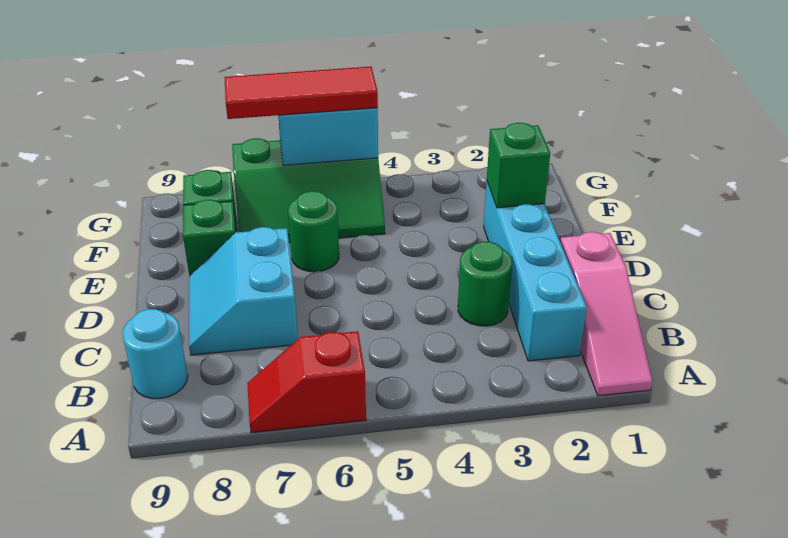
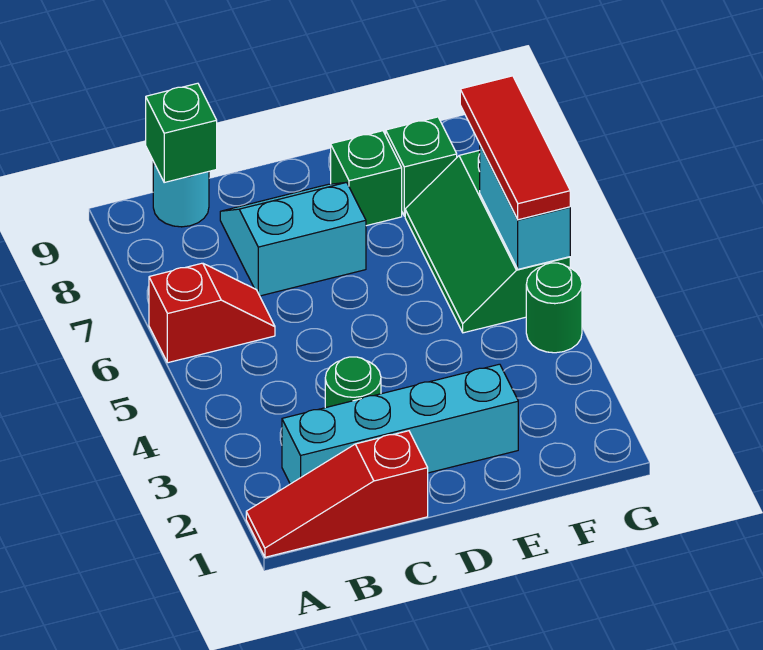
pink slope A1:C1 level 1 top C -> red slope A1:C1 level 1 top C
red slope A6:A7 level 1 top 6 -> red slope A6:B6 level 1 top A
green brick E2 level 2 -> green brick B9 level 2
green round brick E6 level 1 -> green round brick G4 level 1

